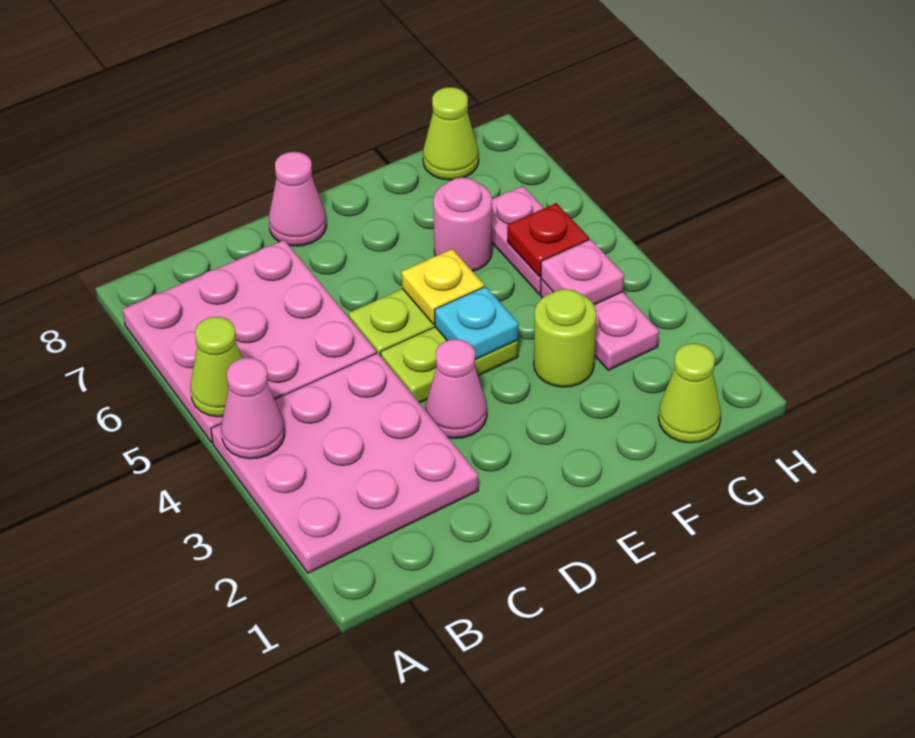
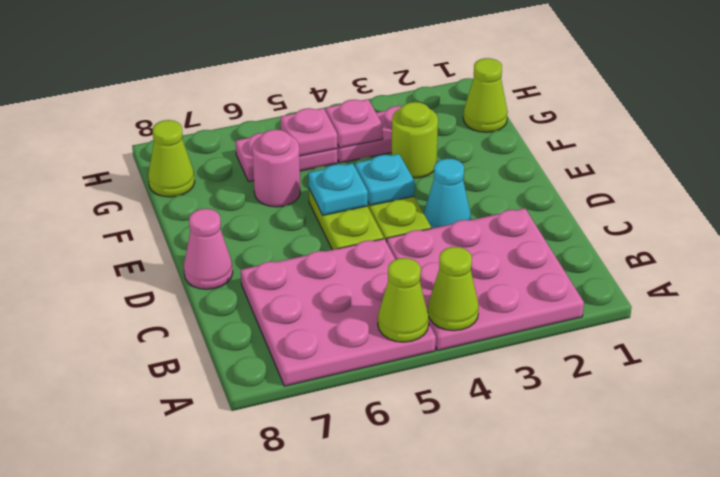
pink cone A4 level 2 -> lime cone A4 level 2
pink cone D3 level 1 -> cyan cone D3 level 1
yellow plate E5 level 2 -> cyan plate E5 level 2
red plate G5 level 2 -> pink plate G5 level 2

